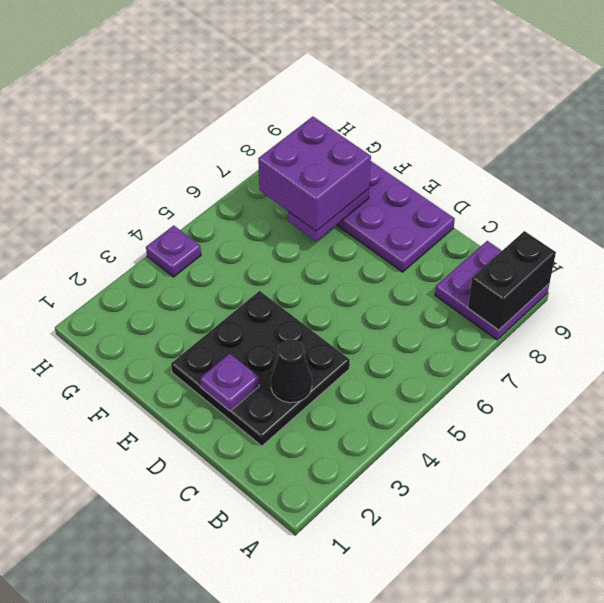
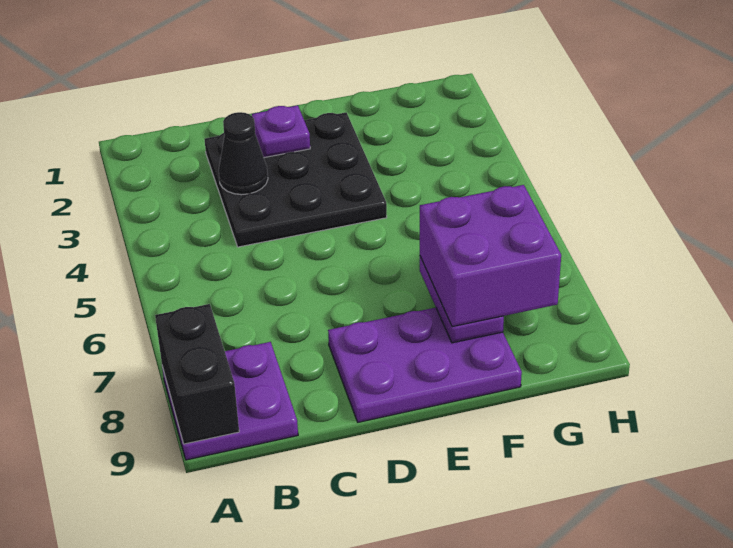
purple plate H4 level 1 -> none

